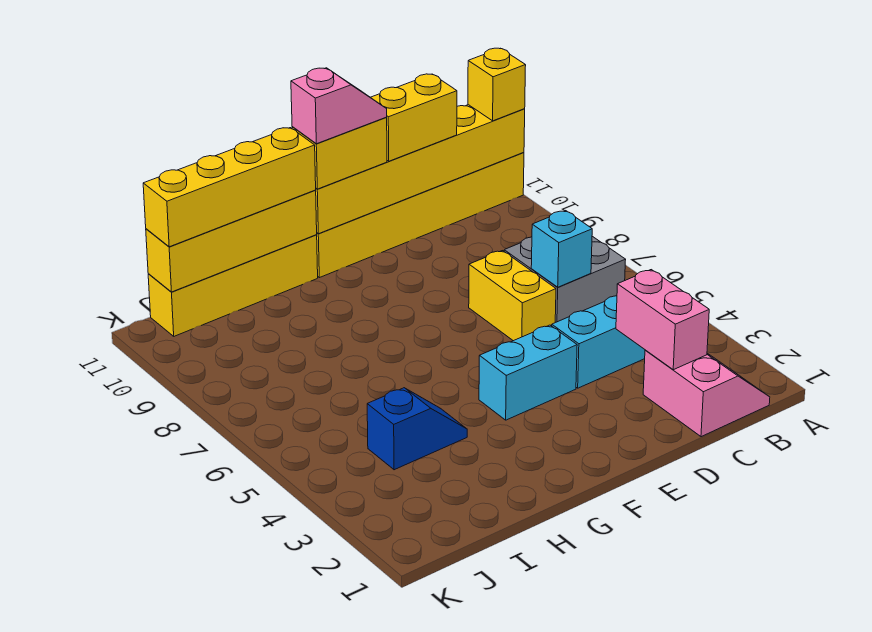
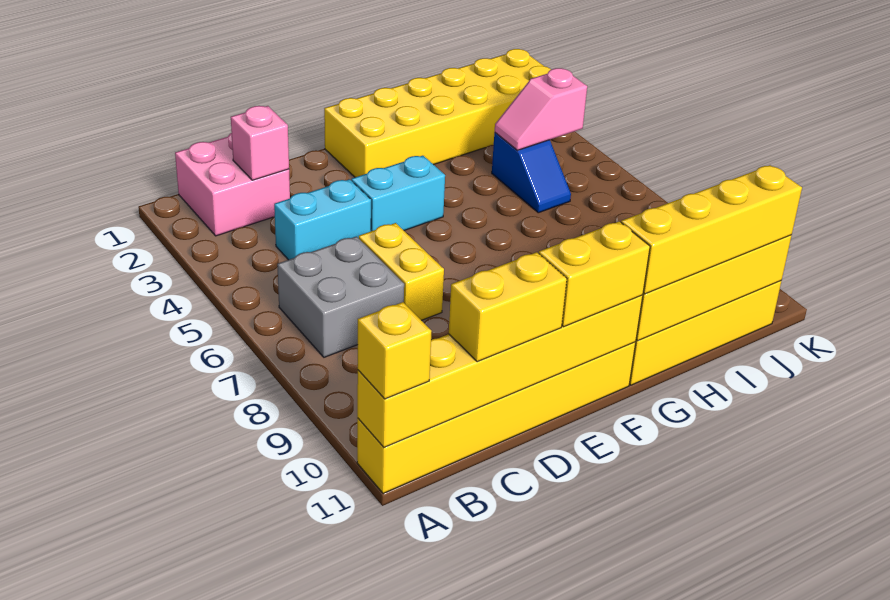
pink slope B1:C2 level 1 top C -> pink brick B1:C2 level 1
pink brick C2:C3 level 2 -> pink brick C2 level 2
cyan brick C6 level 2 -> none
pink slope E11:F11 level 4 top F -> pink slope I4:J4 level 2 top J
none -> yellow brick F1:K2 level 1
blue slope H4:I4 level 1 top I -> blue slope I4:I5 level 1 top 4

